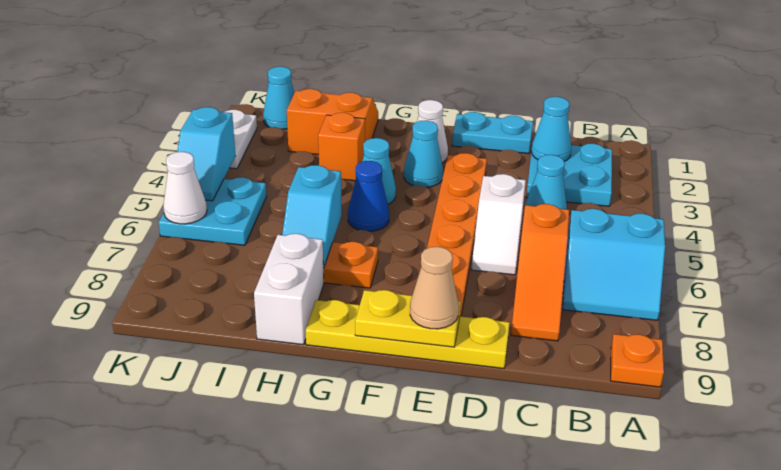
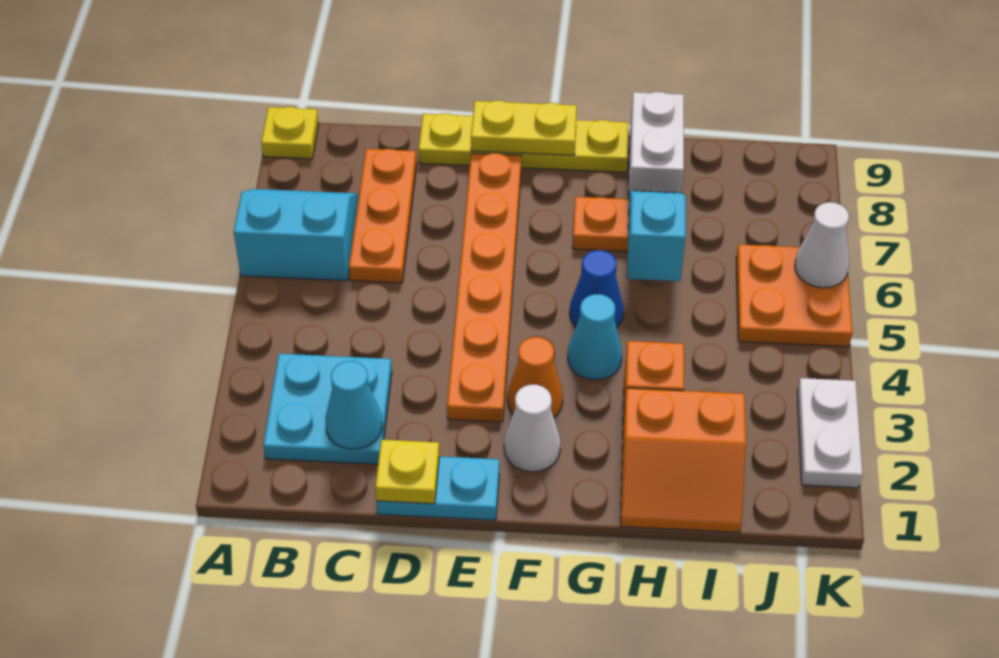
orange plate A9 level 1 -> yellow plate A9 level 1
cyan cone C4 level 1 -> none
orange slope C6:C8 level 1 top 6 -> orange plate C6:C8 level 1
none -> yellow plate D1 level 2
white slope D5:D6 level 1 top 5 -> none
tan cone E9 level 3 -> none
cyan cone F3 level 1 -> orange cone F3 level 1
cyan cone J1 level 1 -> none
cyan plate J5:K6 level 1 -> orange plate J5:K6 level 1
cyan slope K4:K5 level 2 top 4 -> none

